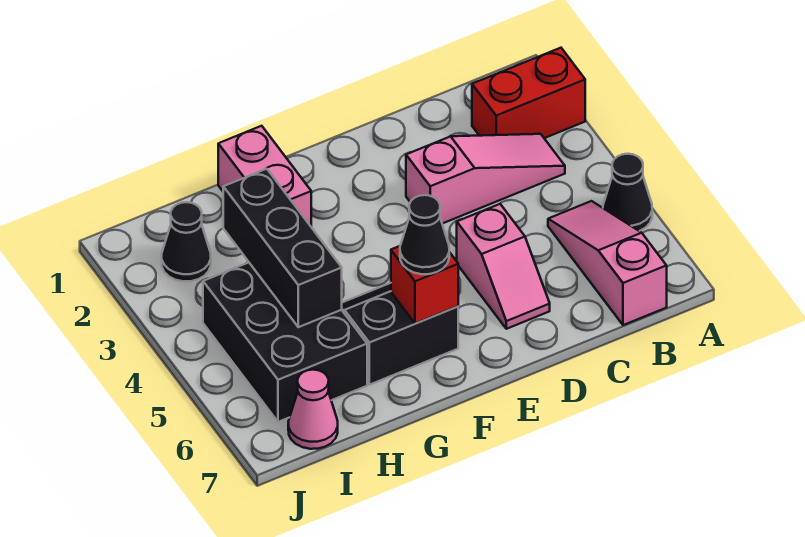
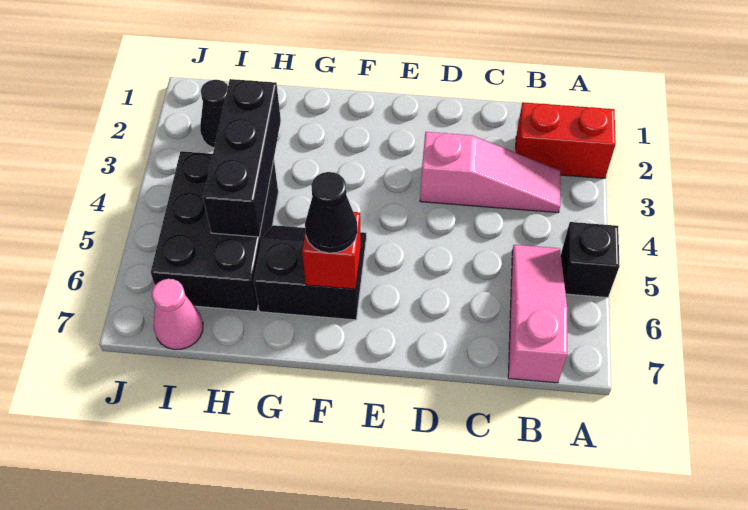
black cone A5 level 1 -> black brick A5 level 1
pink slope D5:D6 level 1 top 5 -> none
pink brick G1:G2 level 1 -> none

